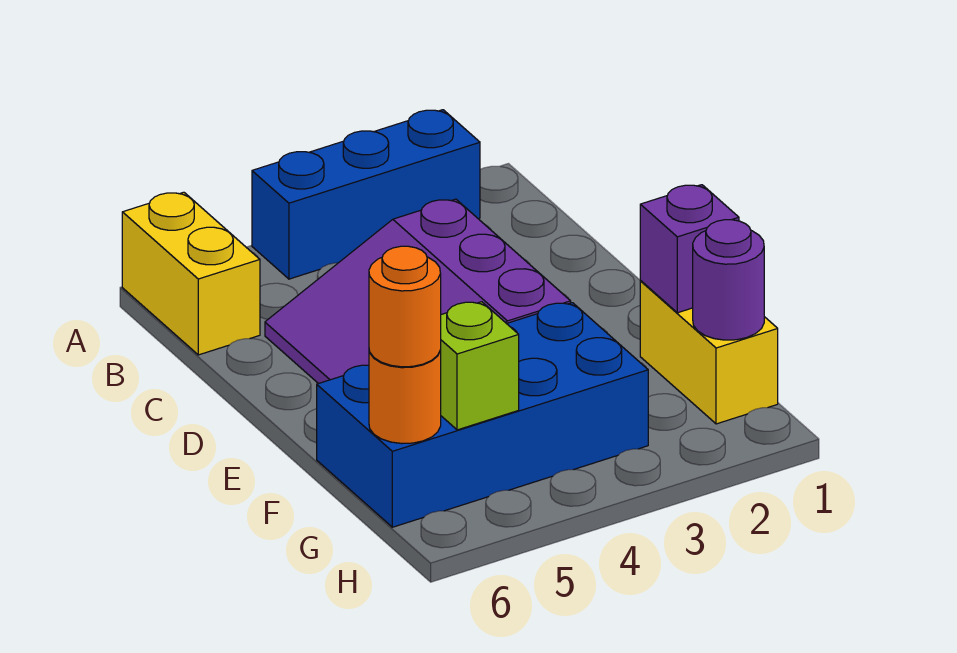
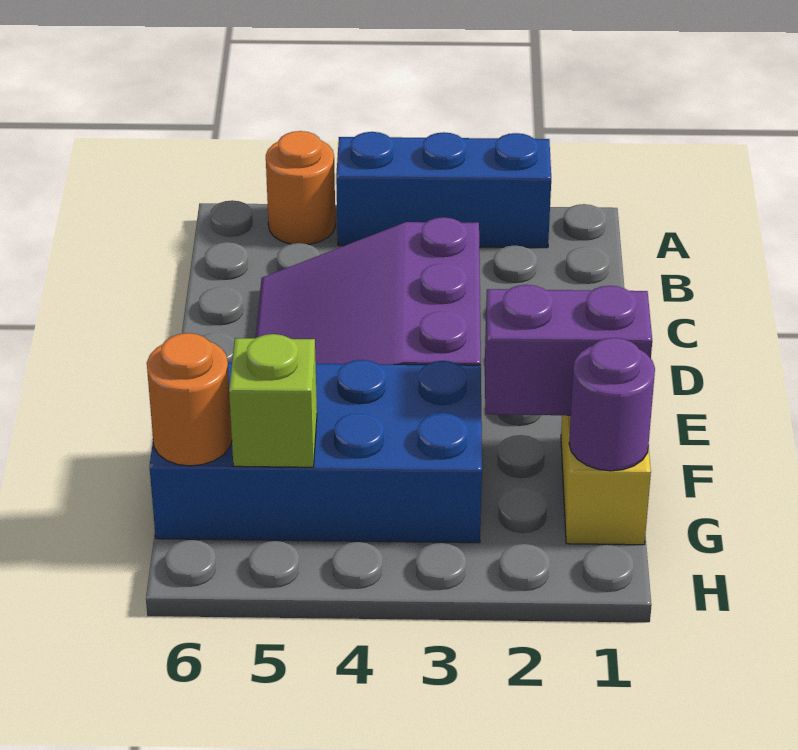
yellow brick A6:B6 level 1 -> none
purple brick F1 level 2 -> purple brick F1:F2 level 2
orange round brick G6 level 3 -> orange round brick A5 level 1

